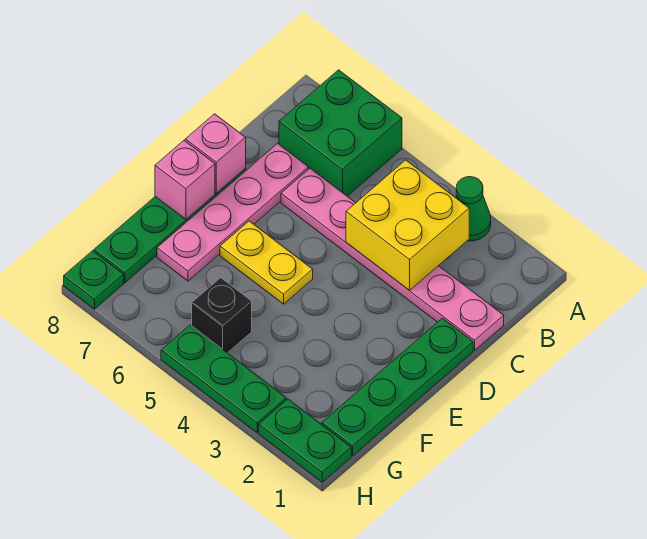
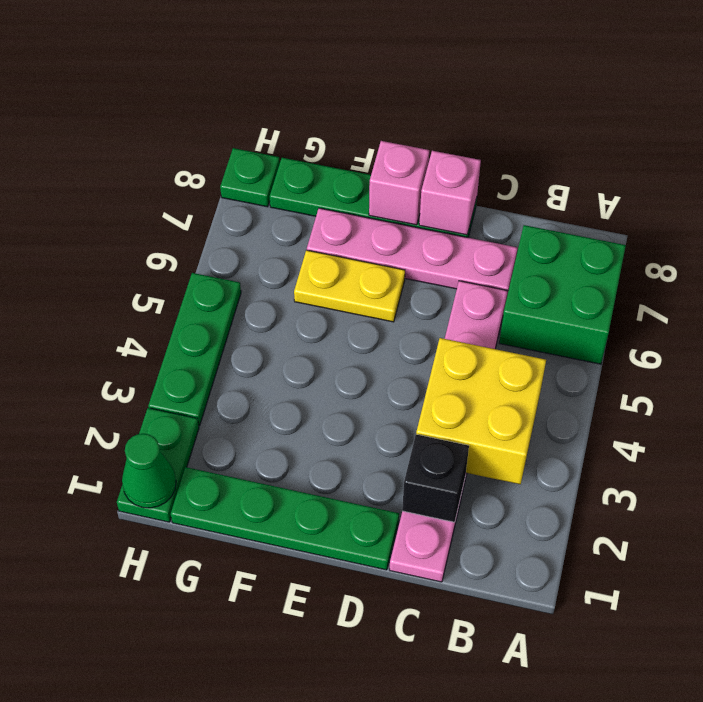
green cone A3 level 1 -> green cone H1 level 2
yellow plate E5:E6 level 1 -> yellow plate E6:F6 level 1
black brick G5 level 1 -> black brick C2 level 2

